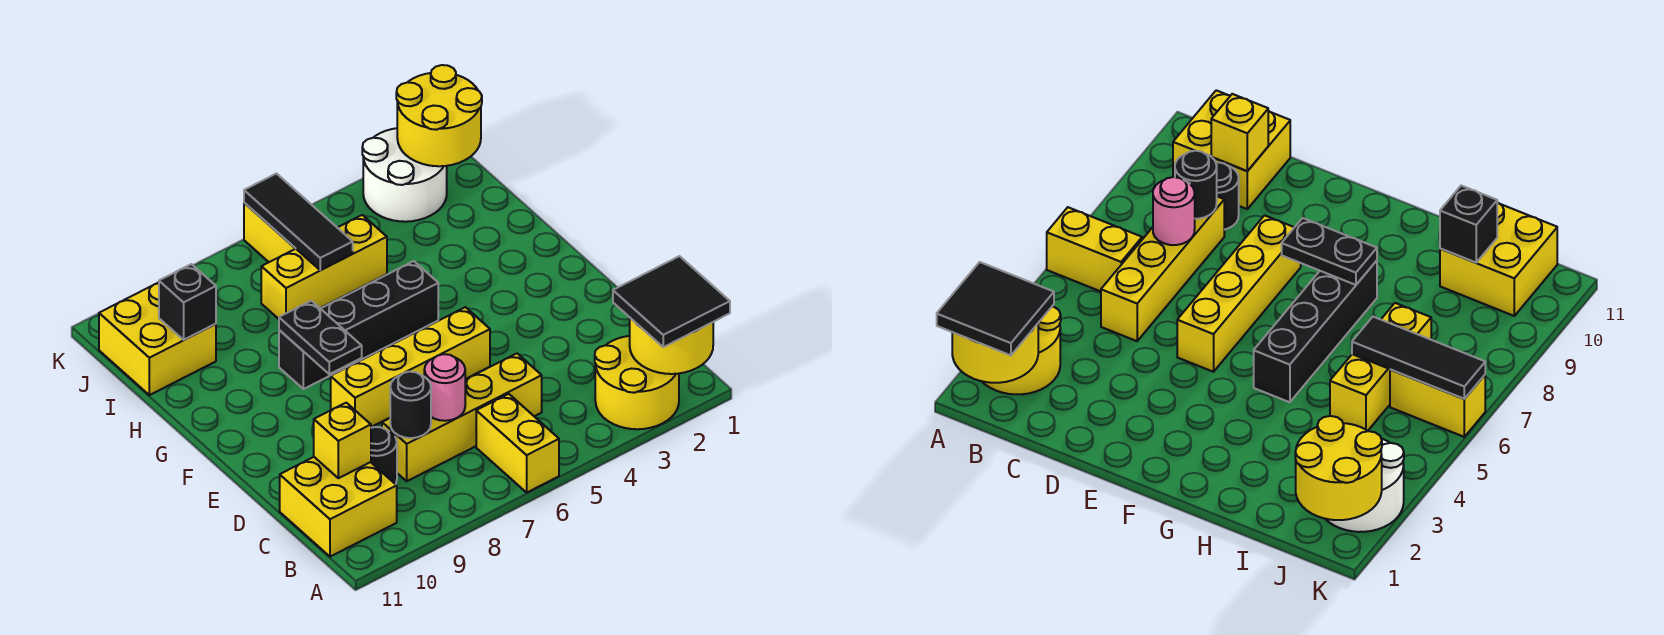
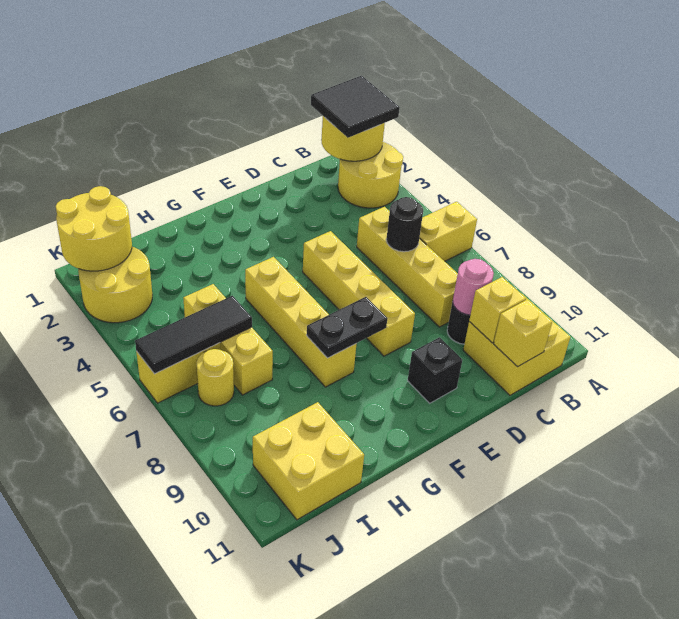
pink round brick C7 level 2 -> pink round brick C9 level 2
black round brick C8 level 2 -> black round brick C6 level 2
none -> yellow brick C11 level 2
black brick G5:G8 level 1 -> yellow brick G5:G8 level 1
black brick I10 level 2 -> black brick E10 level 1
white round brick J2:K3 level 1 -> yellow round brick J2:K3 level 1
none -> yellow round brick J7 level 1

